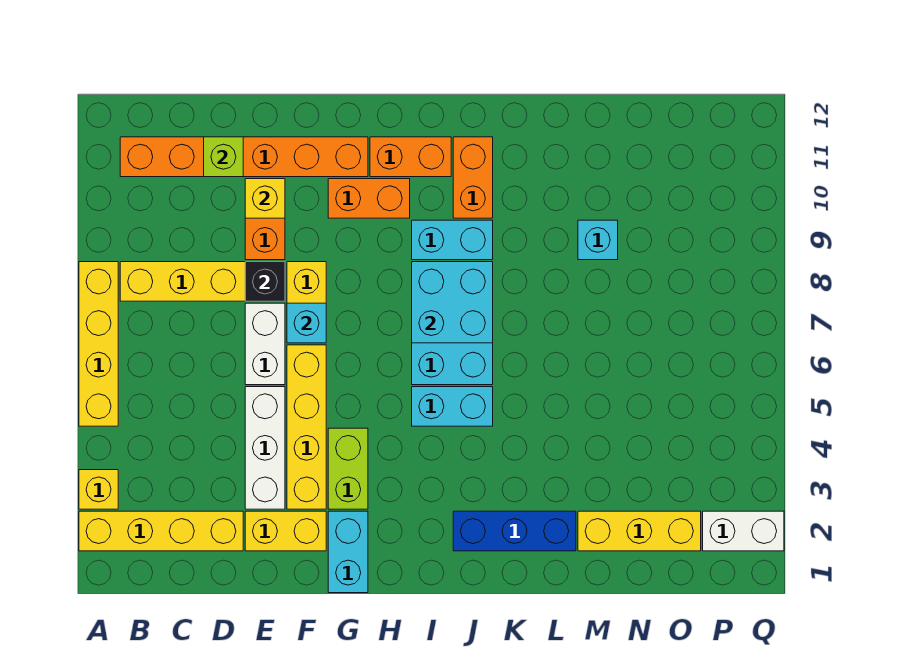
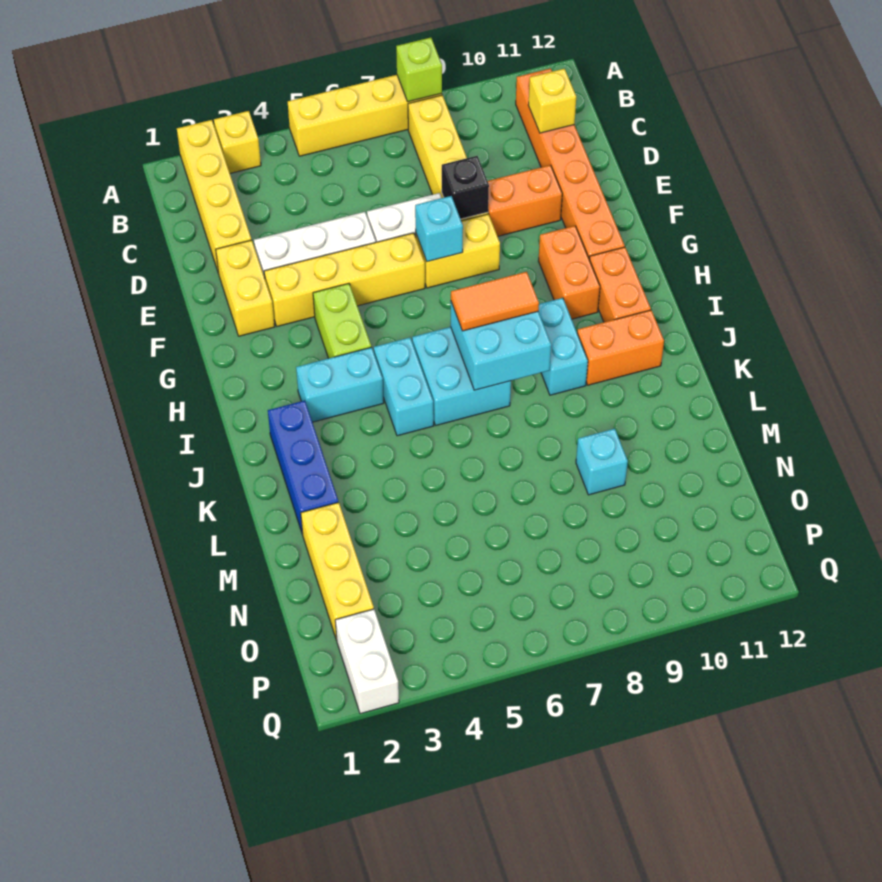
lime brick D11 level 2 -> lime brick A8 level 2
yellow brick E10 level 2 -> yellow brick C11 level 2
cyan brick G1:G2 level 1 -> cyan brick I3:I4 level 1
lime brick G3:G4 level 1 -> lime brick G4:H4 level 1
none -> orange tile I7:I8 level 3

